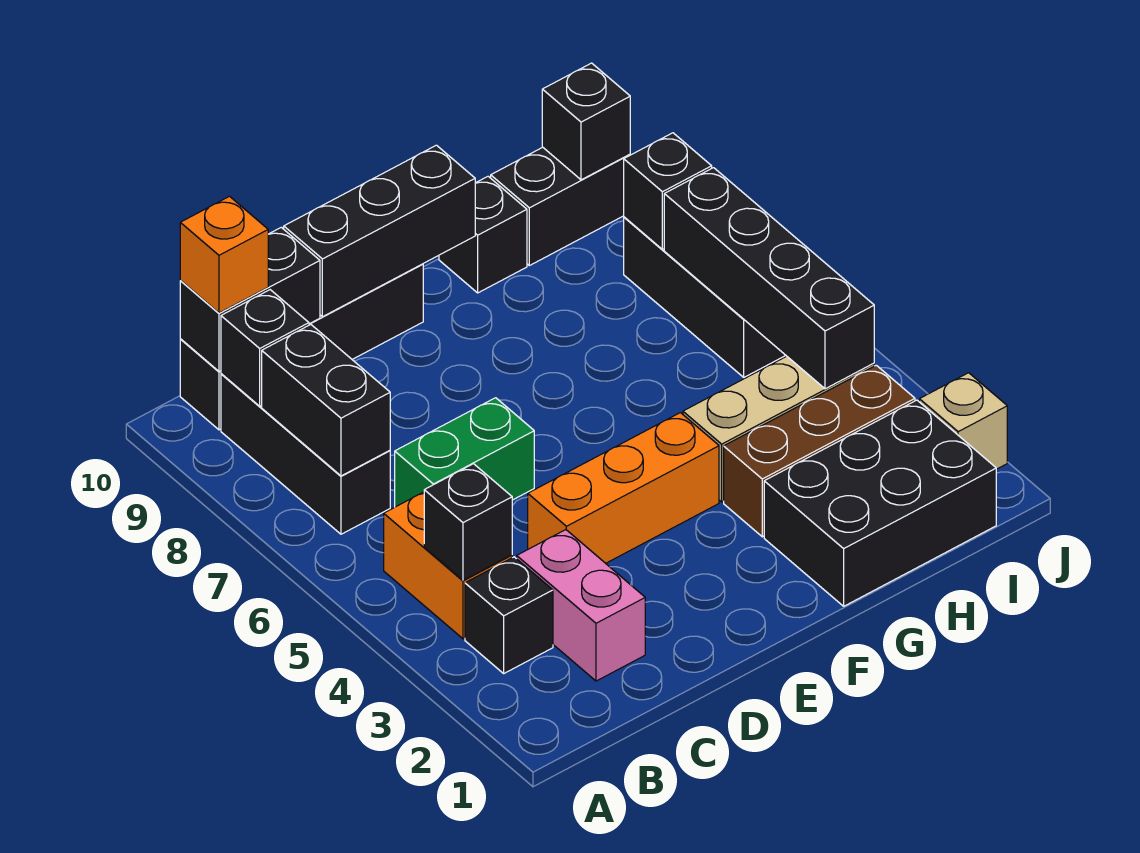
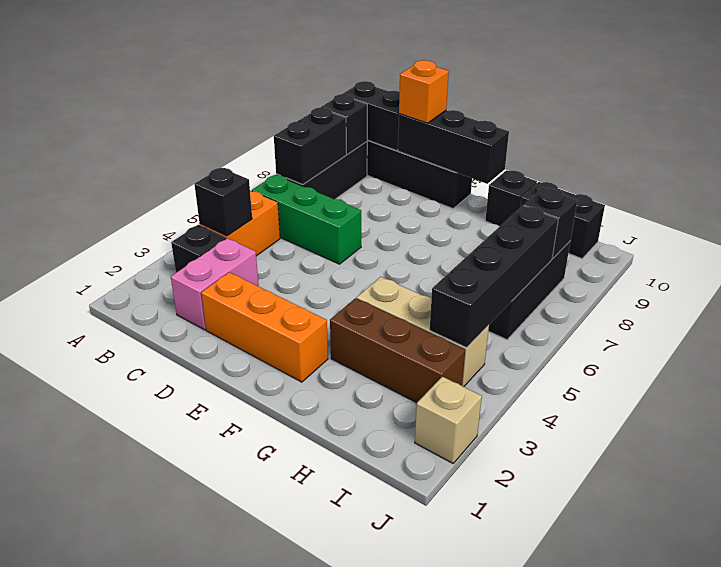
orange brick B10 level 3 -> orange brick D10 level 3
green brick C6:D6 level 1 -> green brick B6:D6 level 1
orange brick D4:F4 level 1 -> orange brick D2:F2 level 1
black brick G1:I2 level 1 -> none
black brick I10 level 2 -> none

